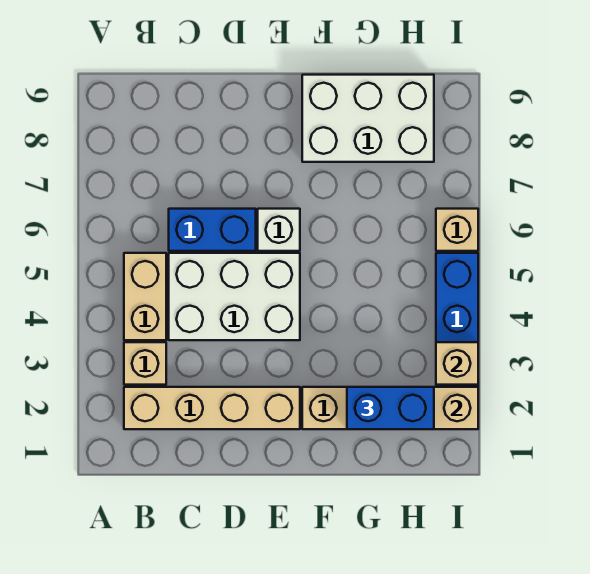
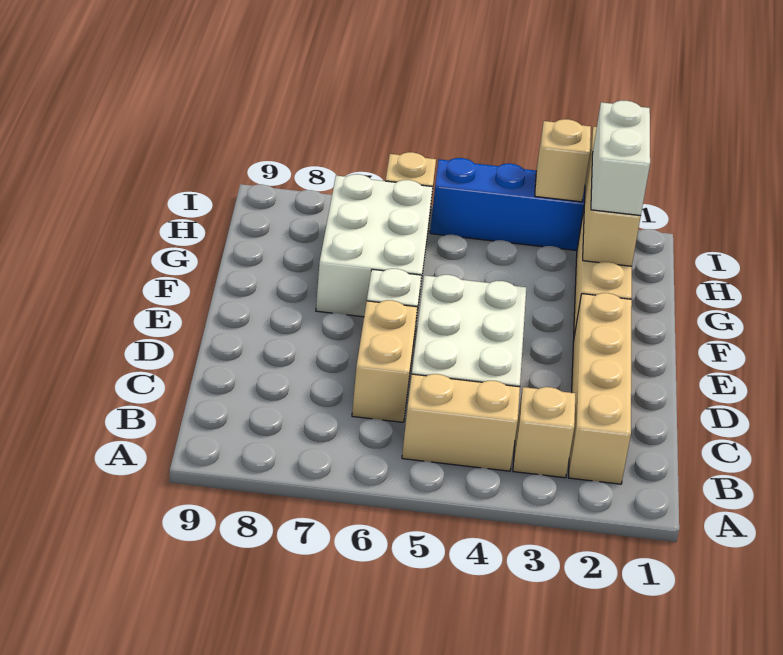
blue brick C6:D6 level 1 -> tan brick C6:D6 level 1
white brick F8:H9 level 1 -> white brick F6:H7 level 1
blue brick G2:H2 level 3 -> white brick G2:H2 level 3

